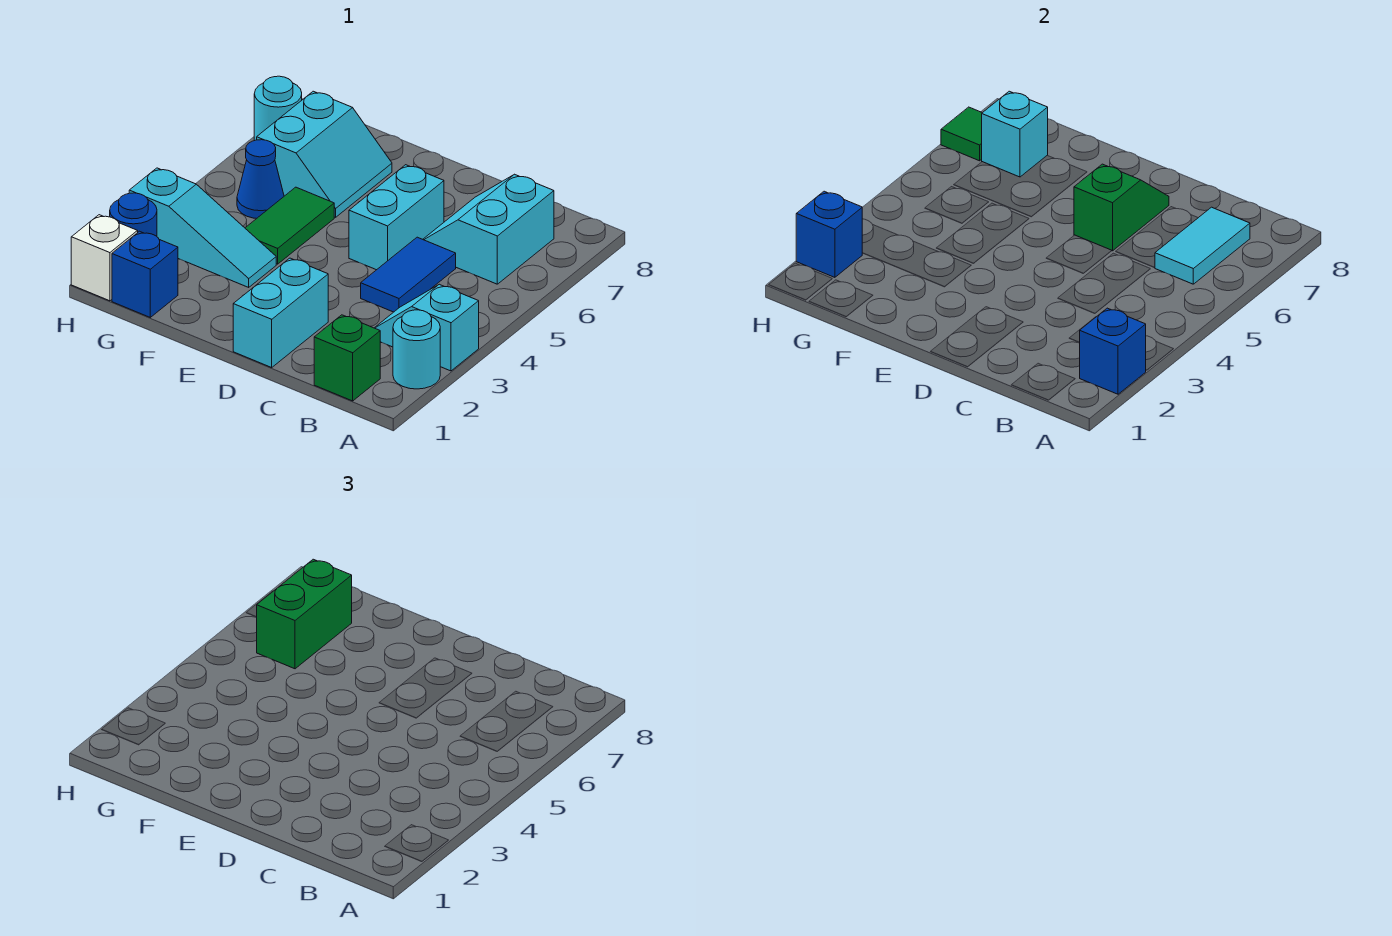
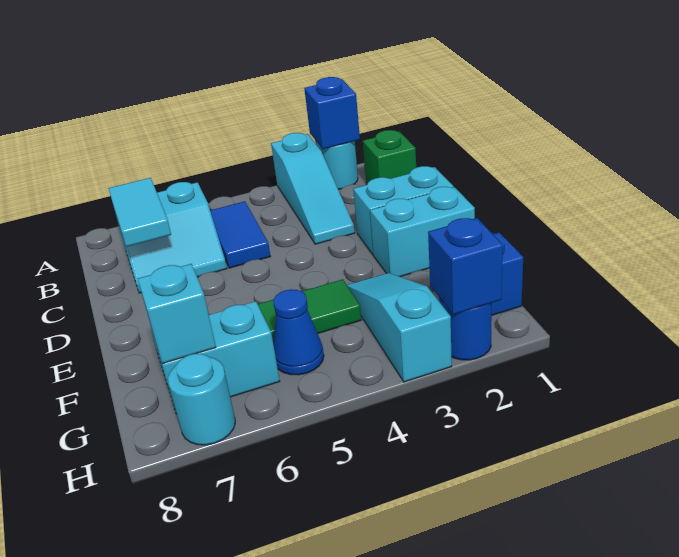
cyan slope A3:B3 level 1 top A -> cyan slope A3:C3 level 1 top A
cyan tile B6:B7 level 2 -> cyan tile B7:C7 level 2
blue tile C4:C5 level 1 -> blue tile B5:C5 level 1
cyan brick D5:D6 level 1 -> cyan brick E1:E2 level 1
green slope D6:D7 level 2 top 6 -> none
green brick G6:G7 level 3 -> none
white brick H1 level 1 -> none
green tile H7 level 2 -> none

